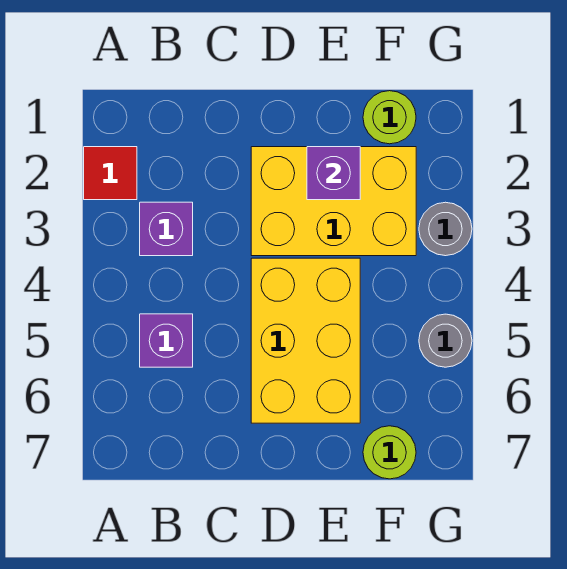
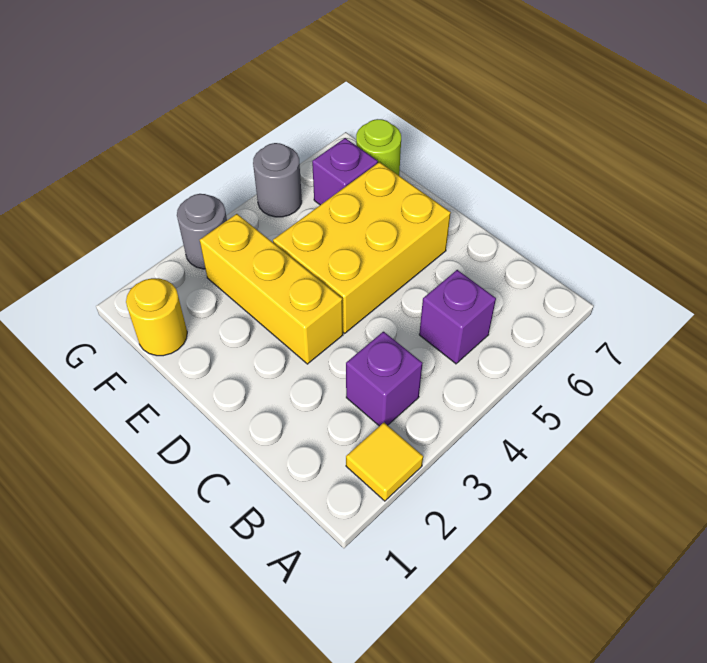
red tile A2 level 1 -> yellow tile A2 level 1
yellow brick D2:F3 level 1 -> yellow brick D3:F3 level 1
purple brick E2 level 2 -> purple brick F6 level 1
lime round brick F1 level 1 -> yellow round brick F1 level 1

